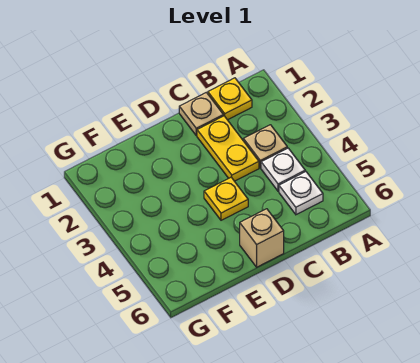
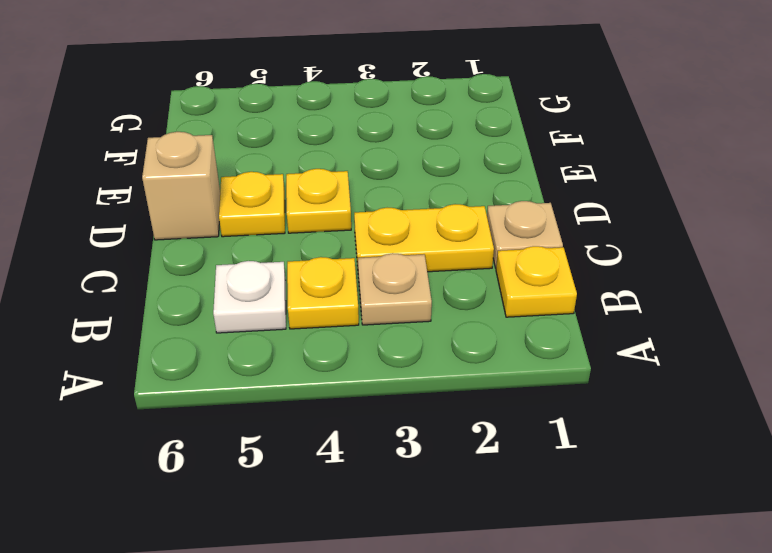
white plate B4 level 1 -> yellow plate B4 level 1
none -> yellow plate D5 level 1

